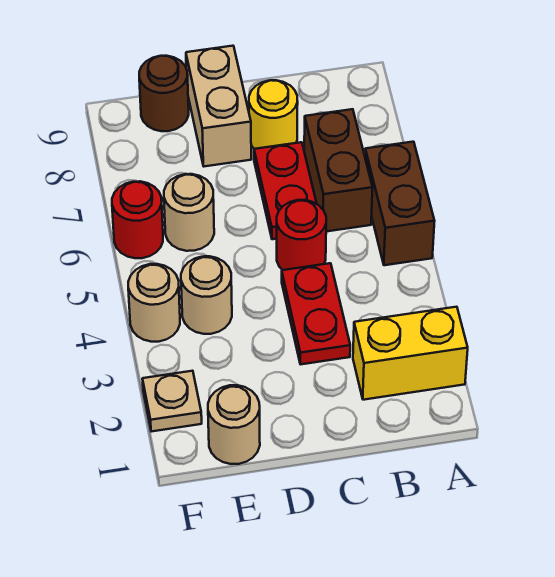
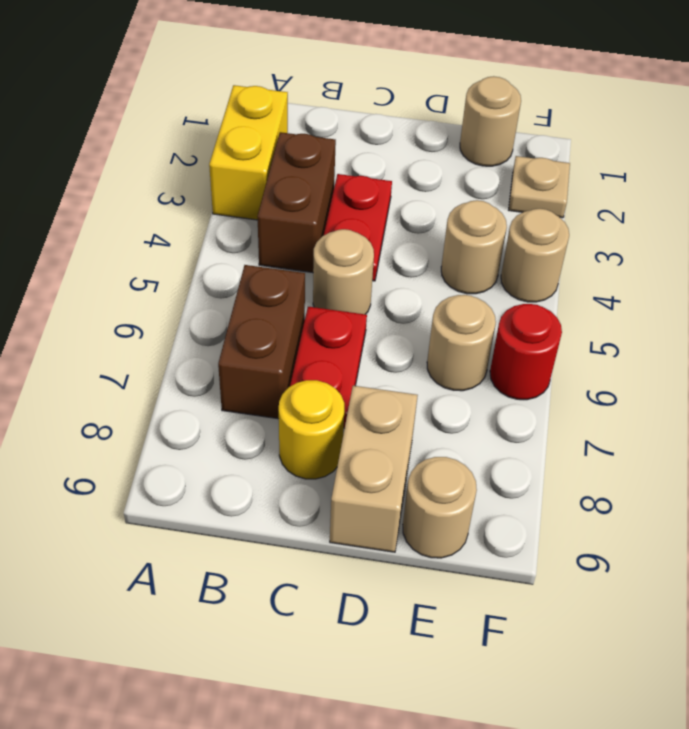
yellow brick A2:B2 level 1 -> yellow brick A2:A3 level 1
brown brick A5:A6 level 1 -> brown brick B3:B4 level 1
red round brick C5 level 1 -> tan round brick C5 level 1
brown round brick E9 level 1 -> tan round brick E9 level 1

